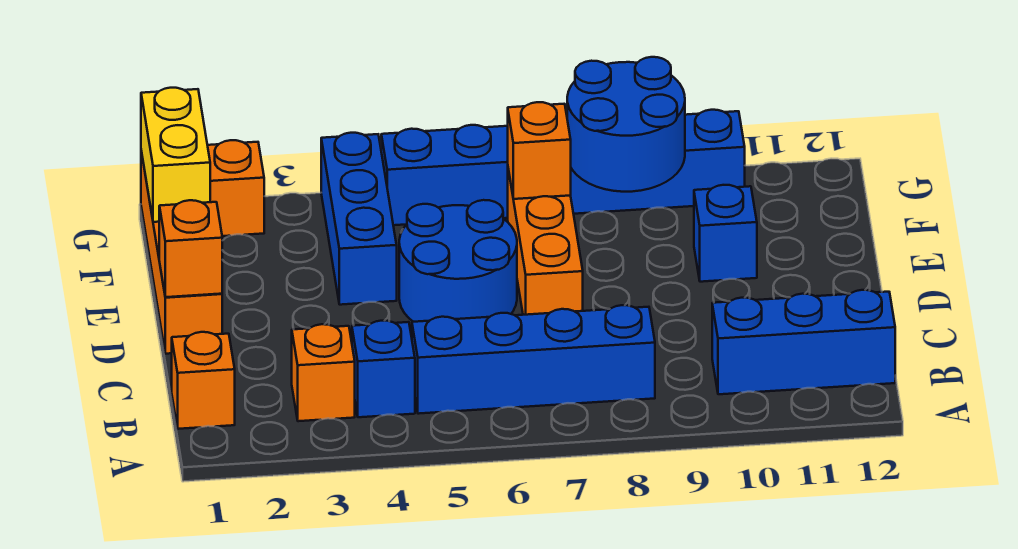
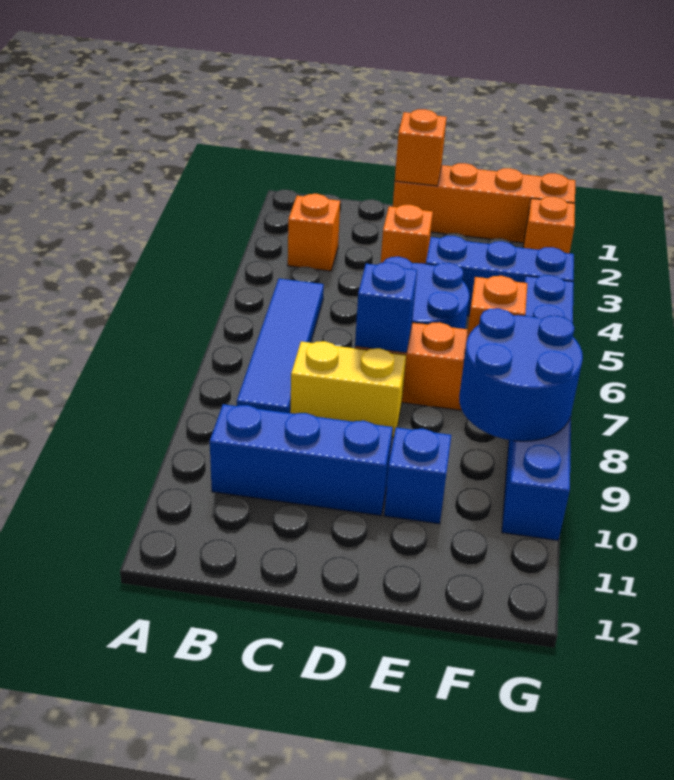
orange brick B1 level 1 -> orange brick D3 level 1
blue brick B4 level 1 -> blue brick D7 level 2
blue brick B5:B8 level 1 -> blue tile B5:B8 level 1
blue brick B10:B12 level 1 -> blue brick B10:D10 level 1
yellow brick F1:G1 level 2 -> yellow brick C8:D8 level 1

